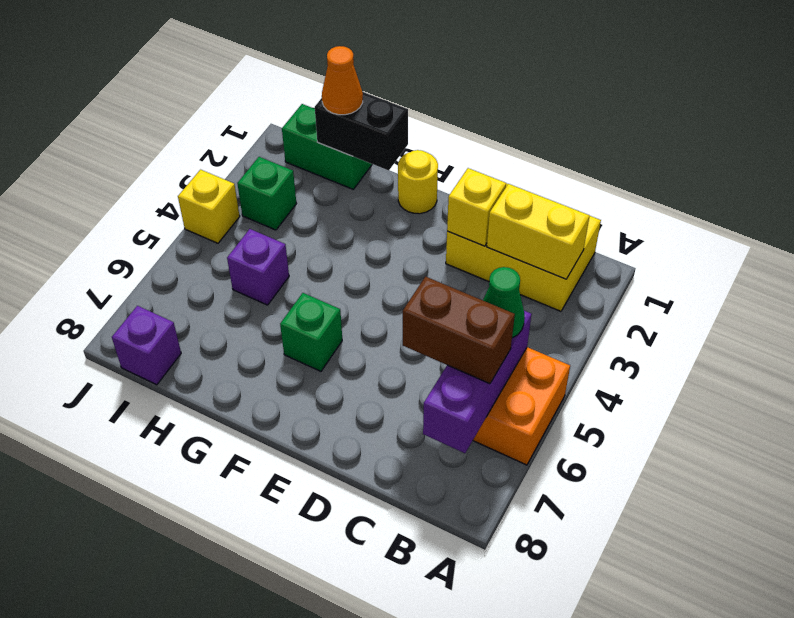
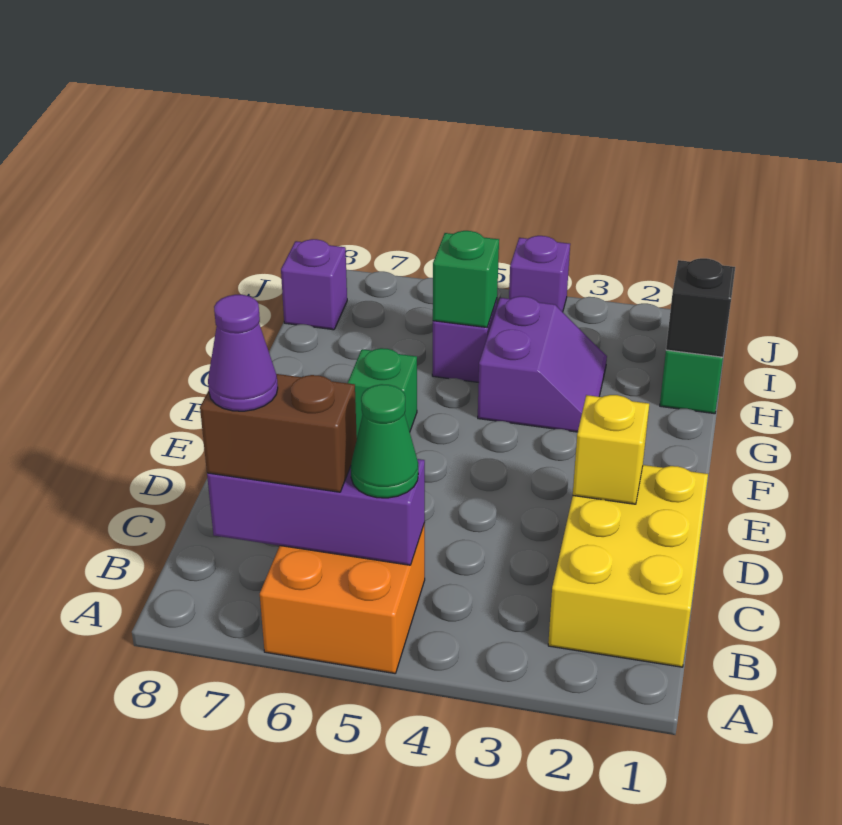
yellow brick B2:C2 level 2 -> none
brown brick B6:C6 level 3 -> brown brick B6:B7 level 3
none -> purple cone B7 level 4
yellow round brick F1 level 1 -> none
black brick G1:H1 level 2 -> black brick H1 level 2
none -> purple slope G3:H4 level 1 top 4
orange cone H1 level 3 -> none
green brick I3 level 1 -> green brick H5 level 2
yellow brick J4 level 1 -> purple brick J4 level 1

